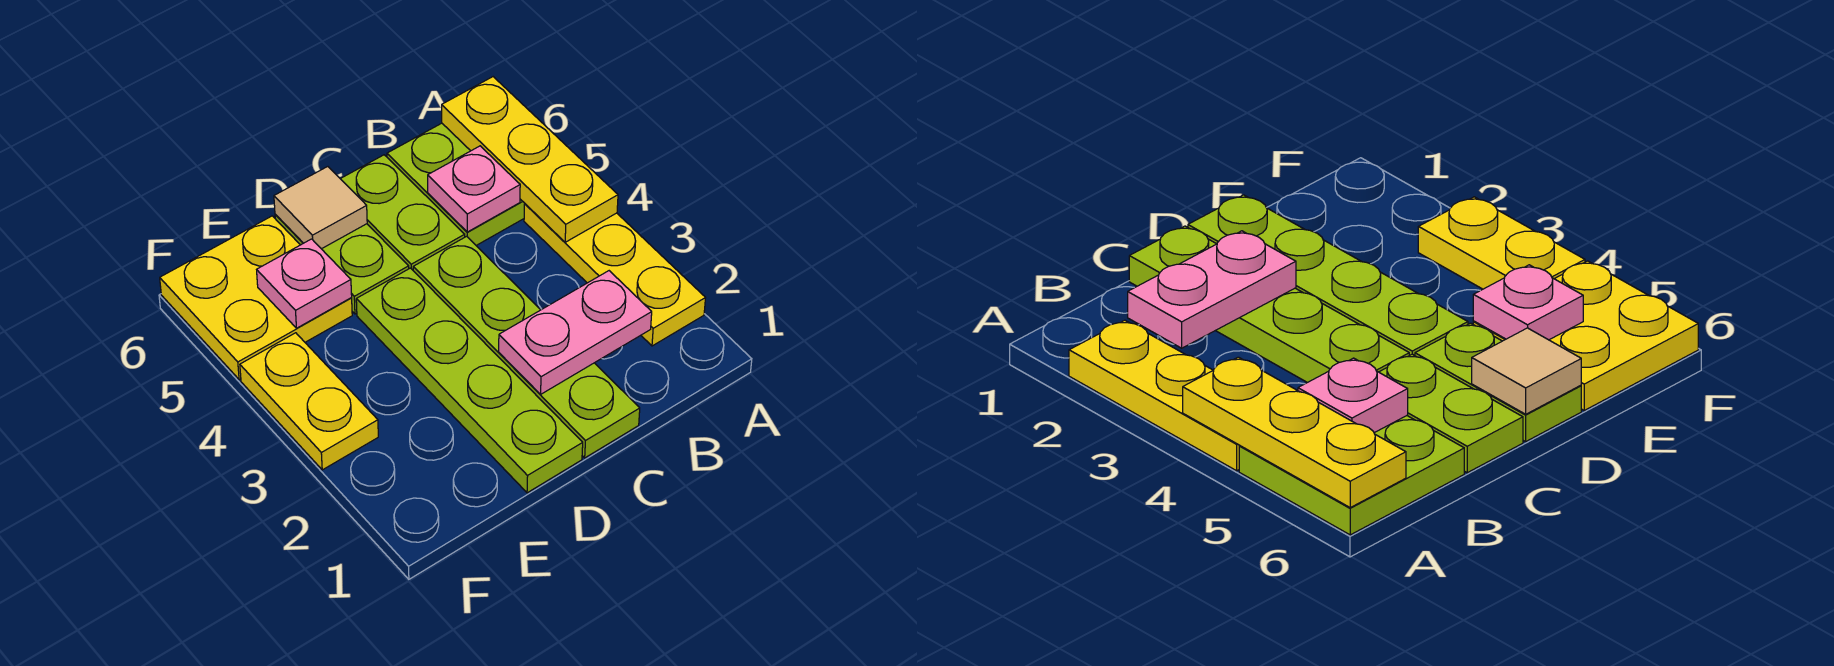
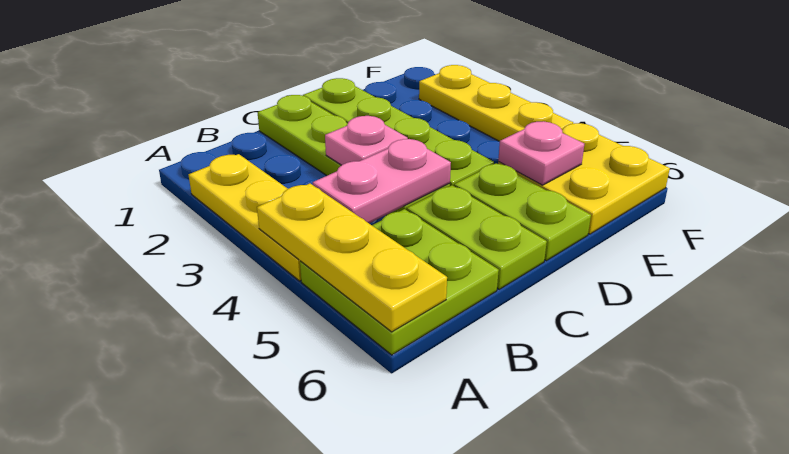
pink plate B2:C2 level 2 -> pink plate B4:C4 level 2
pink plate B5 level 2 -> pink plate C3 level 2
tan tile D6 level 2 -> none
yellow plate F3:F4 level 1 -> yellow plate F2:F4 level 1

